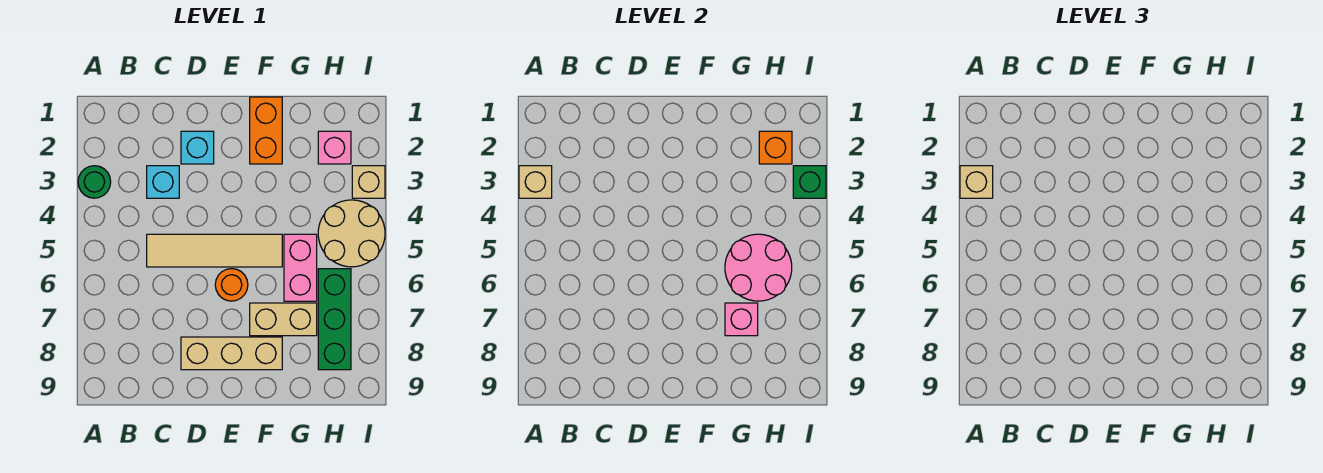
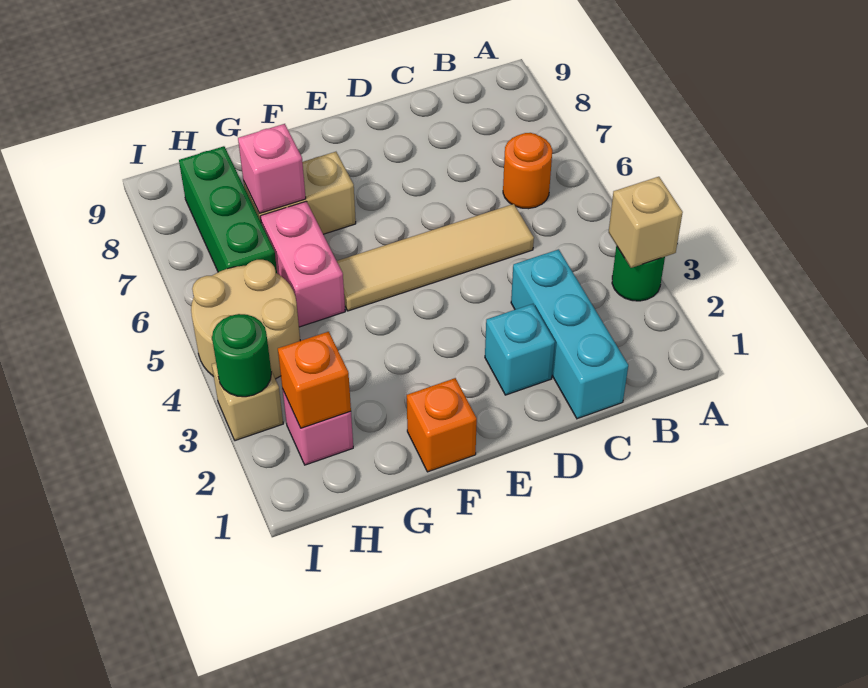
tan brick A3 level 3 -> none
cyan brick C3 level 1 -> cyan brick C1:C3 level 1
tan brick D8:F8 level 1 -> none
orange round brick E6 level 1 -> orange round brick B6 level 1
orange brick F1:F2 level 1 -> orange brick F1 level 1
pink round brick G5:H6 level 2 -> none
green brick I3 level 2 -> green round brick I3 level 2

